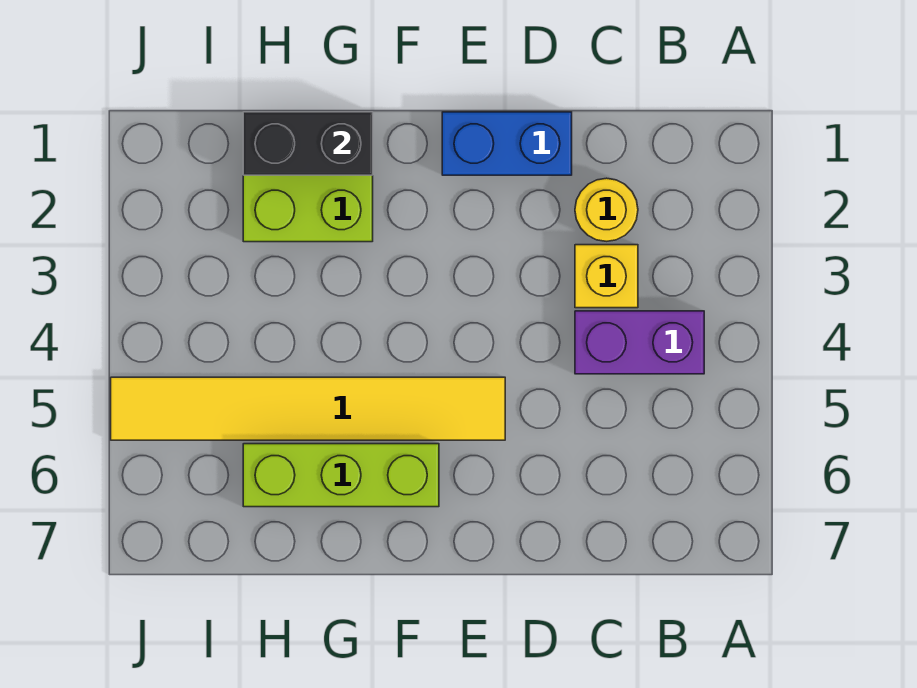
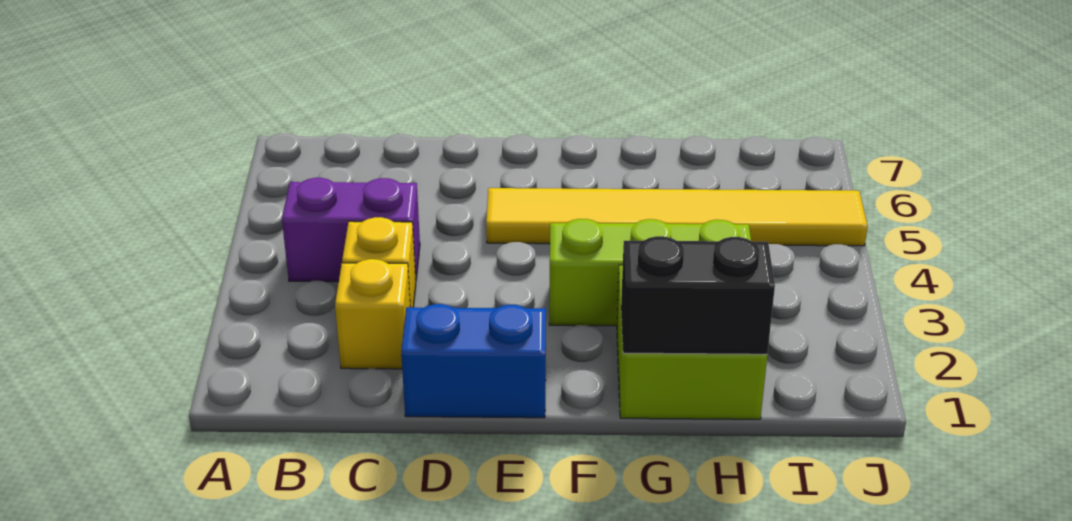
yellow round brick C2 level 1 -> yellow brick C2 level 1
lime brick F6:H6 level 1 -> lime brick F3:H3 level 1

